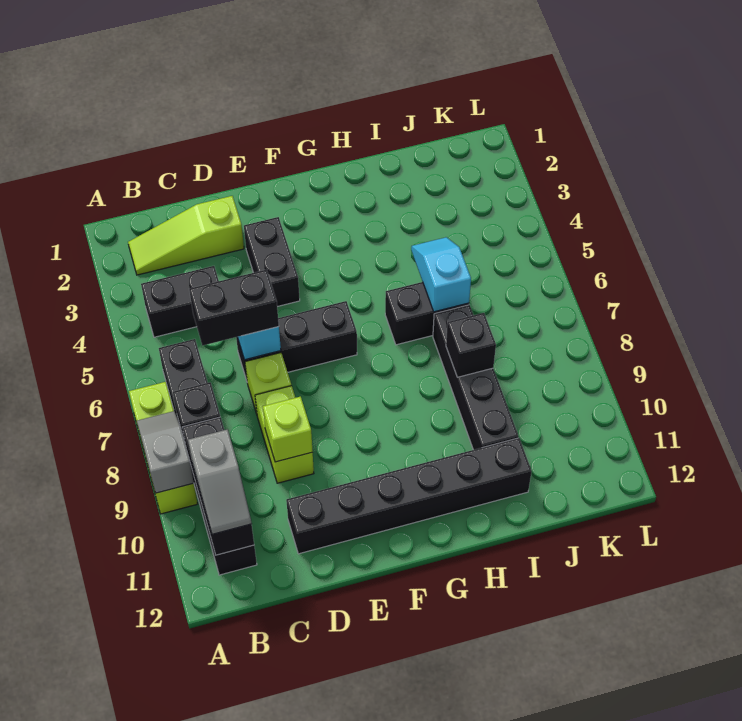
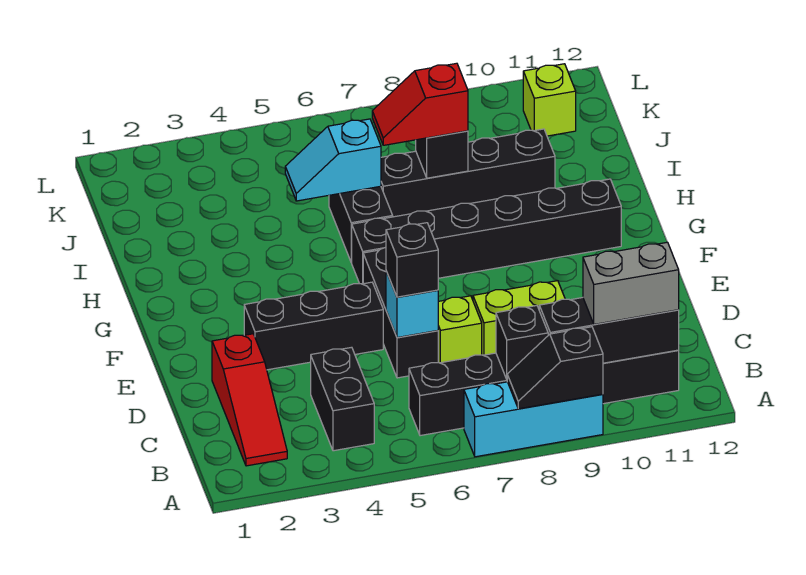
lime brick A7:A9 level 1 -> cyan brick A7:A9 level 1
grey slope A8:A9 level 2 top 9 -> black slope A8:A9 level 2 top 9
lime slope B2:D2 level 1 top D -> red slope B2:D2 level 1 top D
grey slope B10:B11 level 3 top 10 -> grey brick B10:B11 level 3
black brick C6:D6 level 3 -> black brick D6 level 3
lime brick D9 level 2 -> lime brick K11 level 1
black brick D11:I11 level 1 -> black brick G6:G11 level 1
black brick E3:E4 level 1 -> black brick E3:E5 level 1
none -> red slope I7:I8 level 3 top 8

